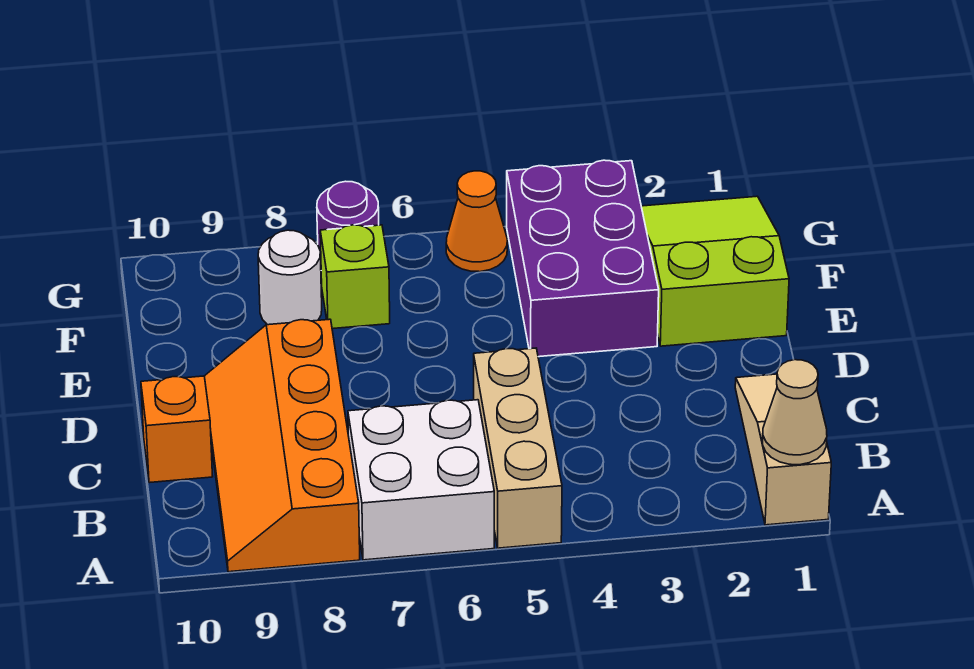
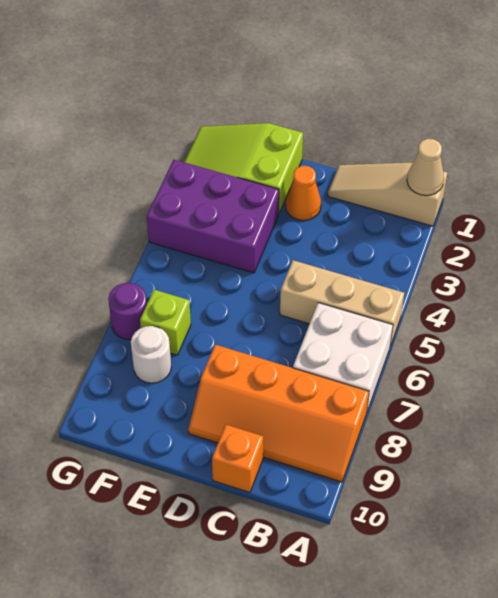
orange cone G5 level 1 -> orange cone D2 level 1

